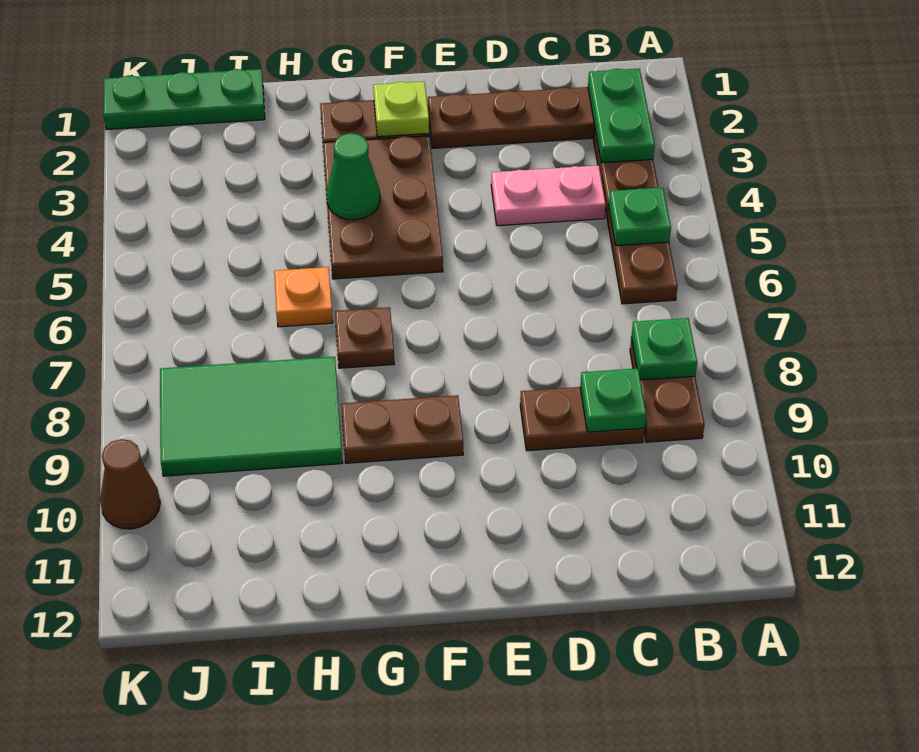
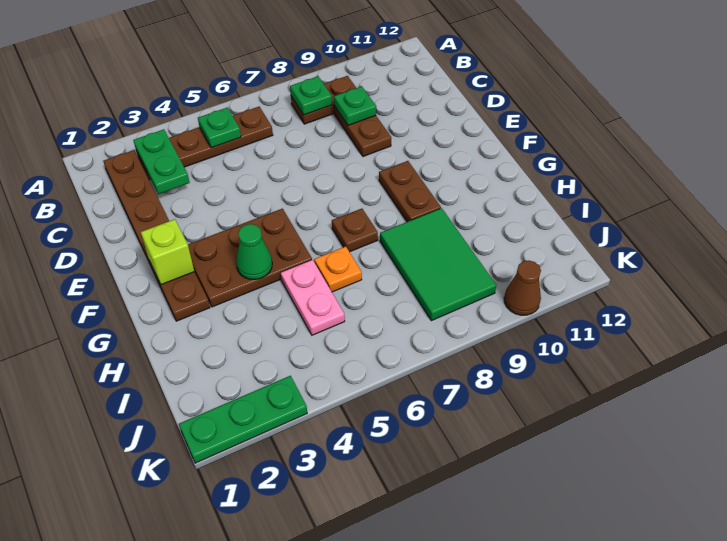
green plate B2:B3 level 2 -> green plate B3:C3 level 2
pink plate C4:D4 level 1 -> pink plate H5:I5 level 1
lime plate F2 level 2 -> lime brick F2 level 2
green plate I1:K1 level 1 -> green plate K1:K3 level 1

